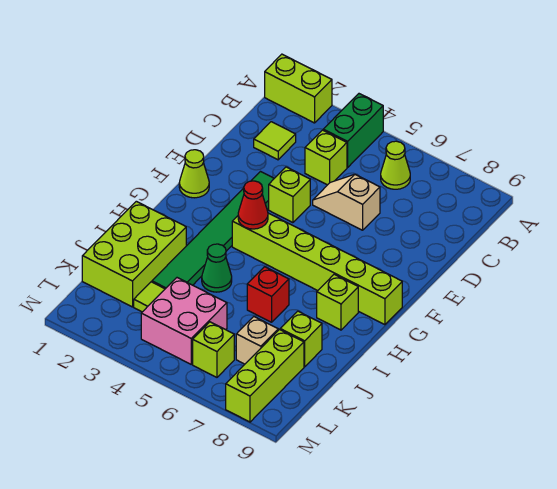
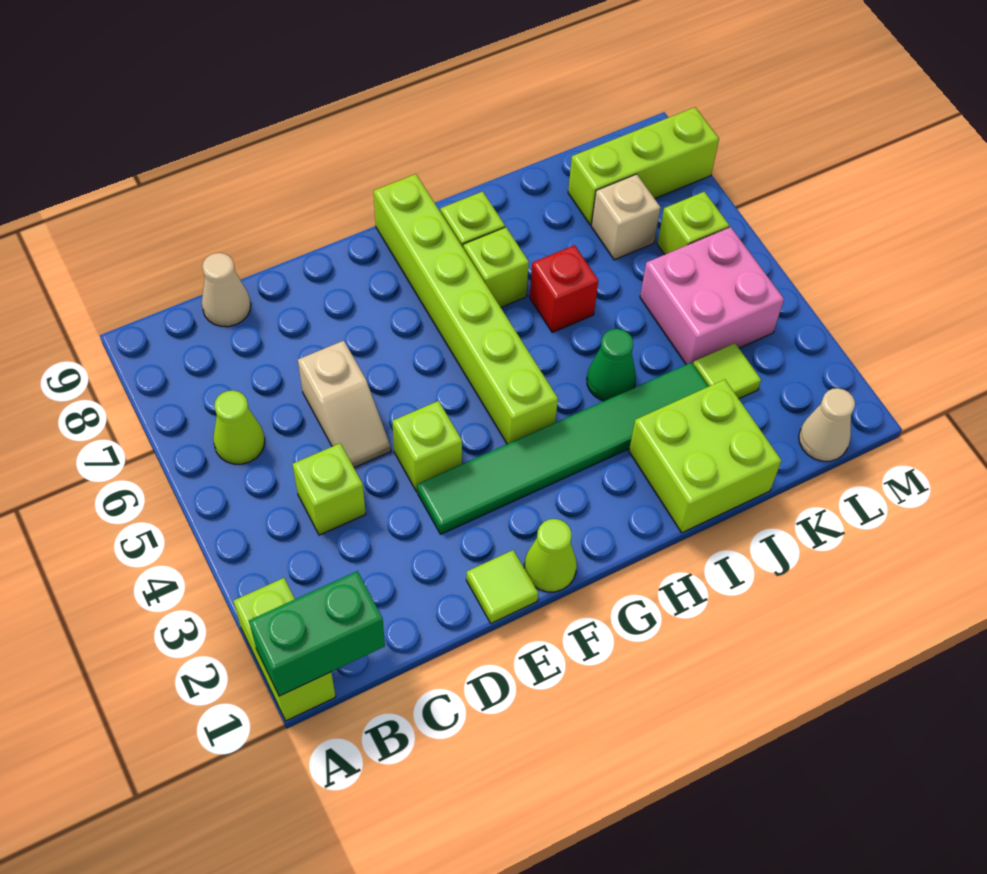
green brick A4:B4 level 1 -> green brick A1:B1 level 2
lime tile C2 level 1 -> lime tile E1 level 1
none -> tan cone C9 level 1
red cone G4 level 2 -> none
lime brick I1:K2 level 1 -> lime brick I1:J2 level 1
lime brick J8 level 1 -> lime brick H7 level 1
none -> tan cone L1 level 1

